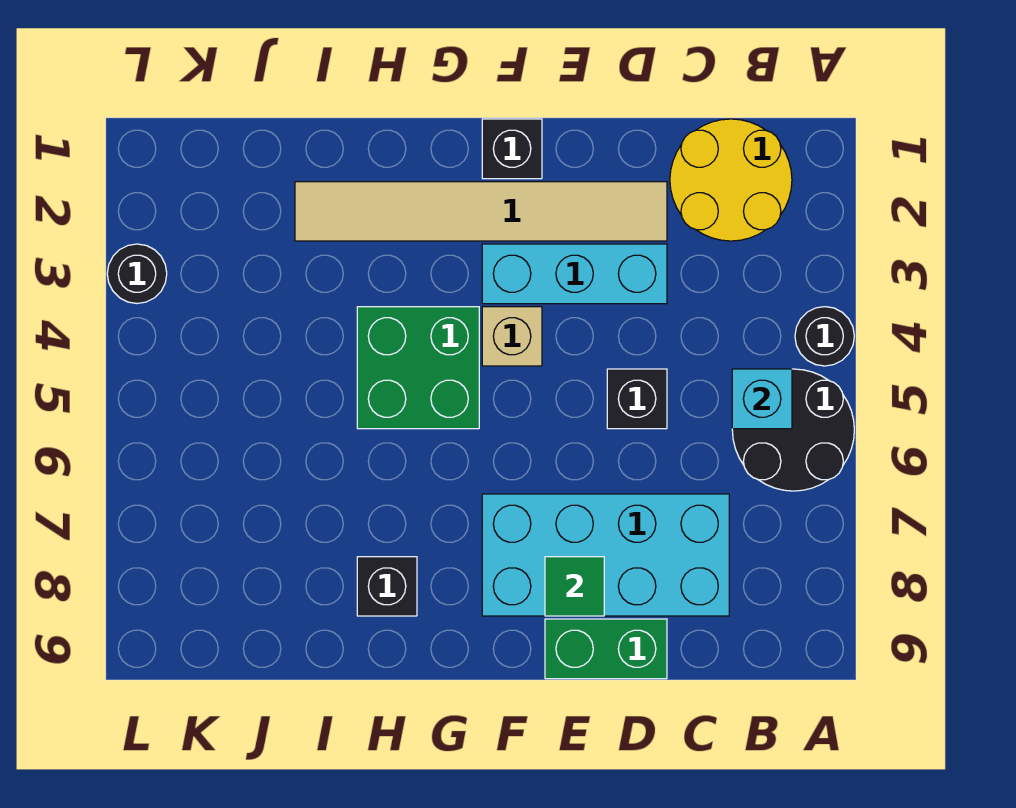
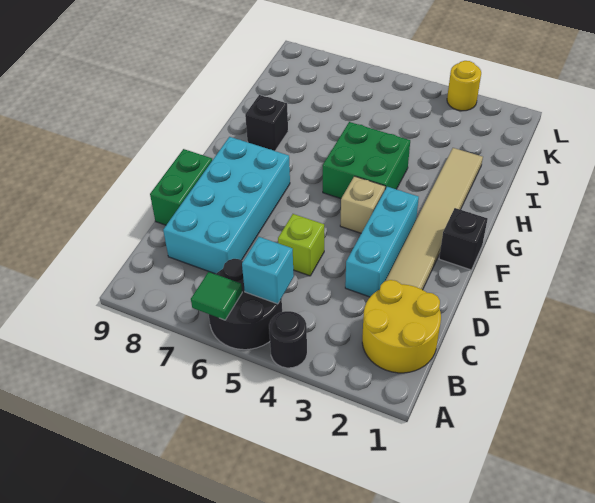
black brick D5 level 1 -> lime brick D5 level 1
green tile E8 level 2 -> green tile A6 level 2
black round brick L3 level 1 -> yellow round brick L3 level 1

